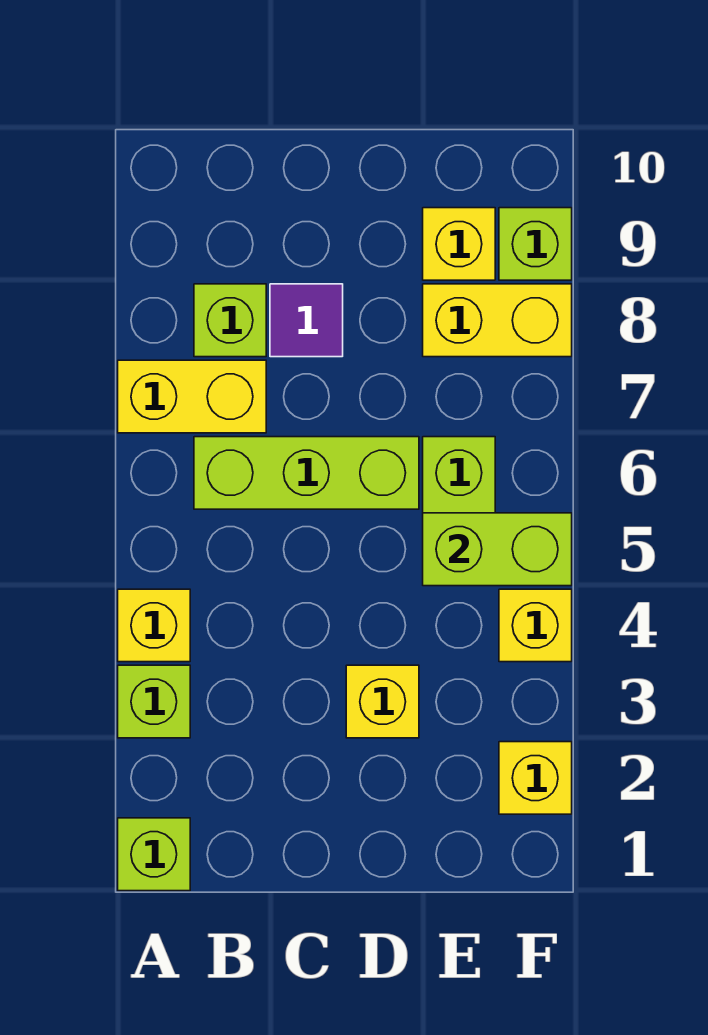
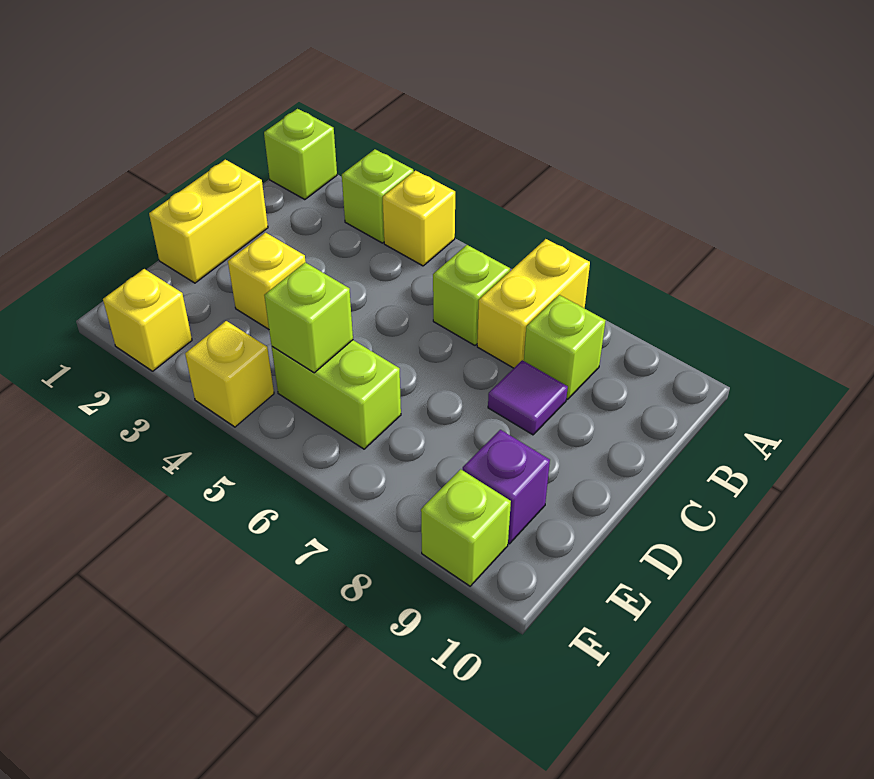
lime brick B6:D6 level 1 -> lime brick B6 level 1
lime brick E5:F5 level 2 -> lime brick E5 level 2
yellow brick E8:F8 level 1 -> yellow brick C1:D1 level 1
yellow brick E9 level 1 -> purple brick E9 level 1

